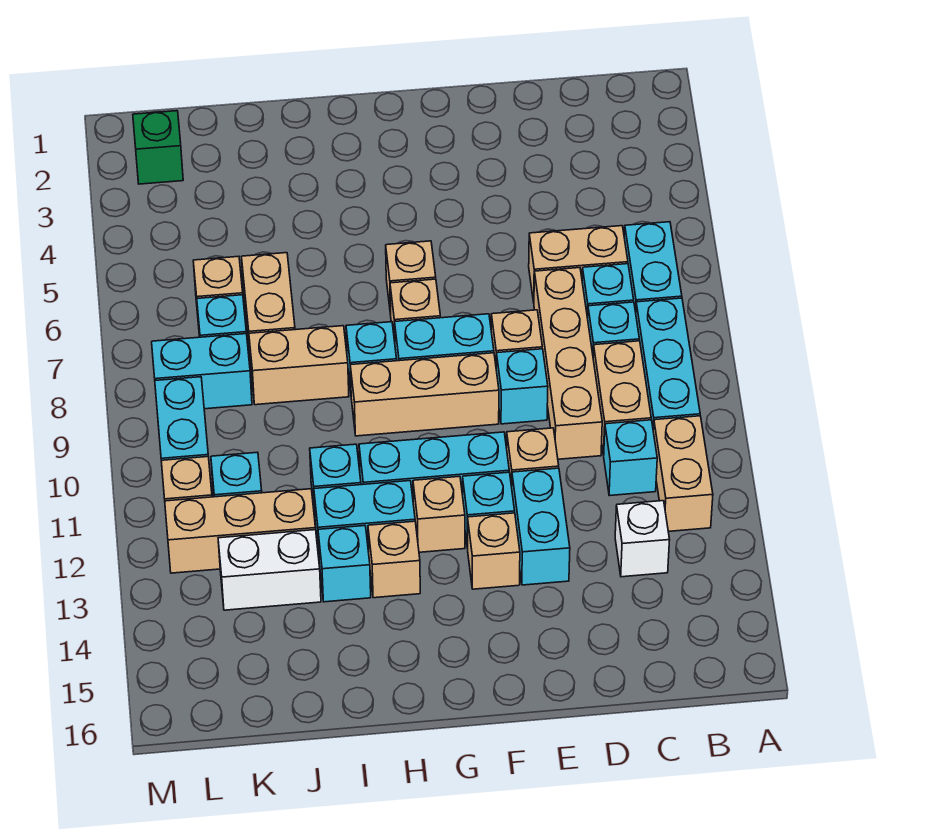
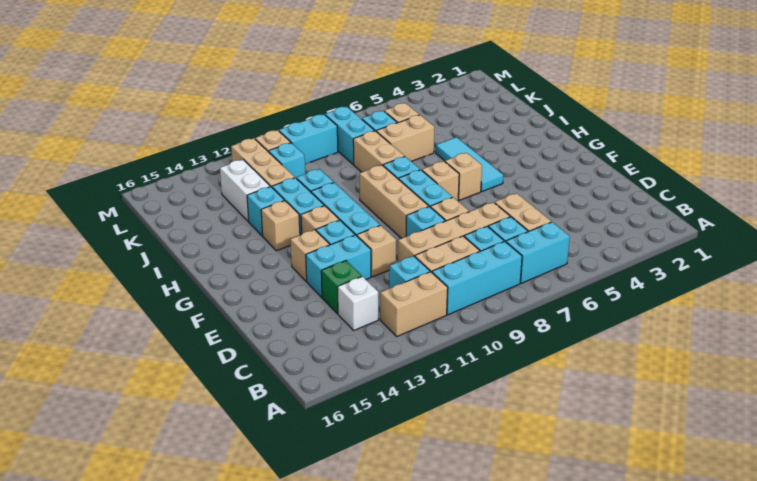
none -> cyan tile G5:I5 level 1
green brick L2 level 1 -> green brick D13 level 1

